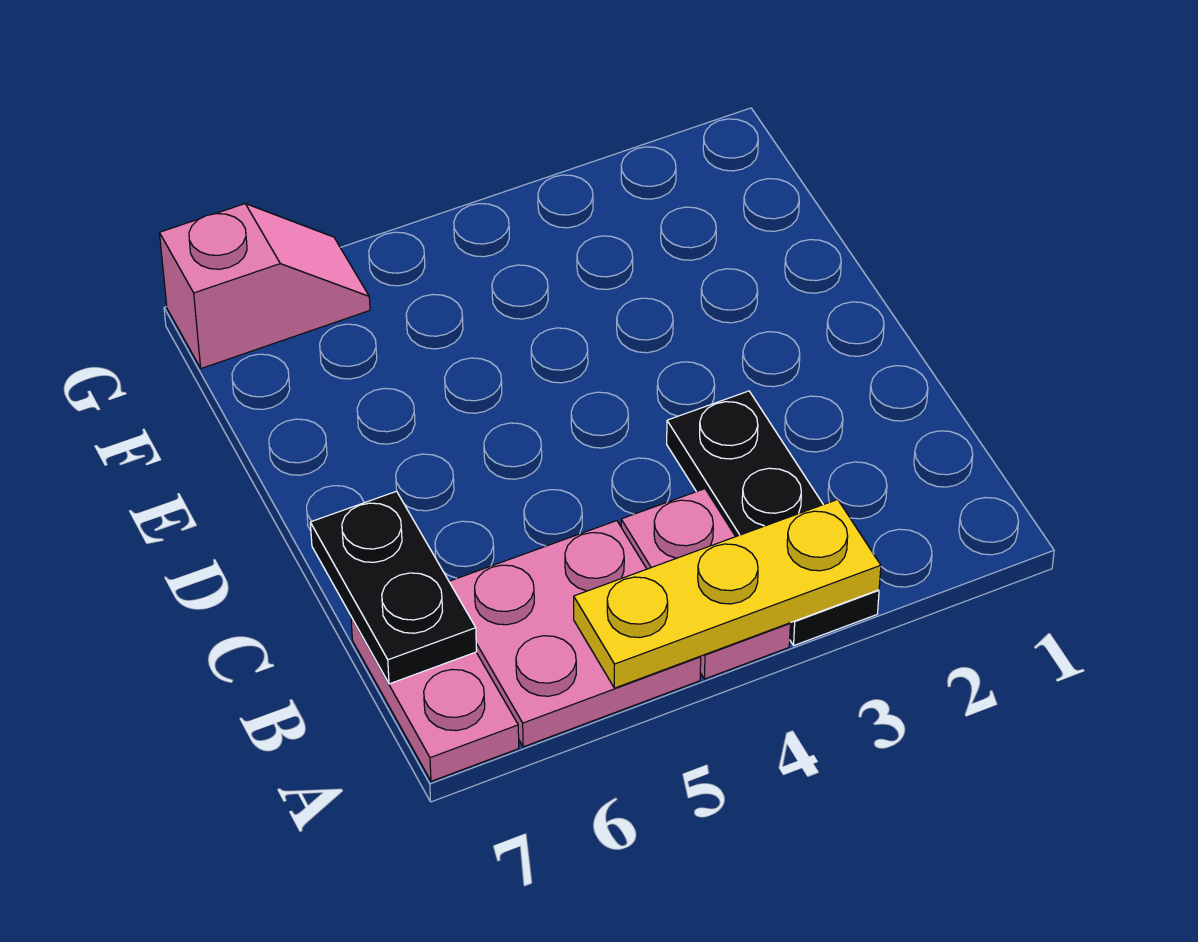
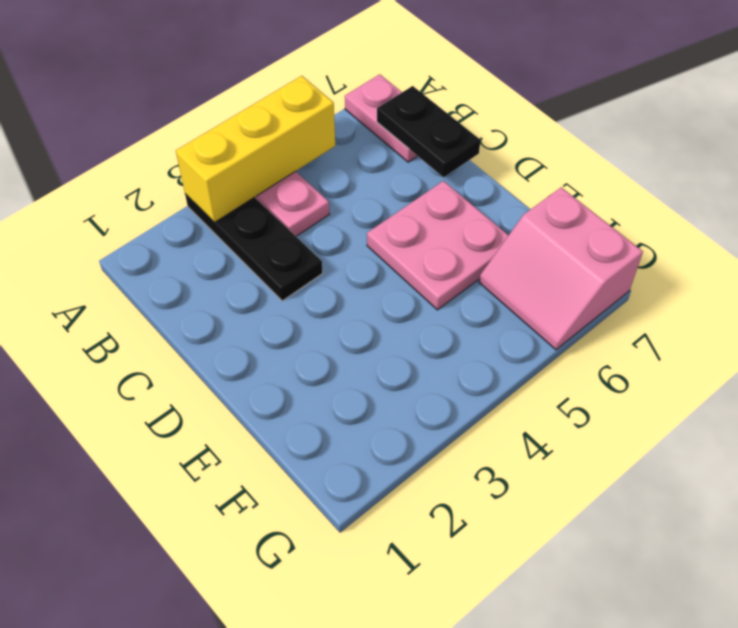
yellow plate A3:A5 level 2 -> yellow brick A3:A5 level 2
pink plate A5:B6 level 1 -> pink plate D5:E6 level 1
pink slope G6:G7 level 1 top 7 -> pink slope F6:G7 level 1 top 7

